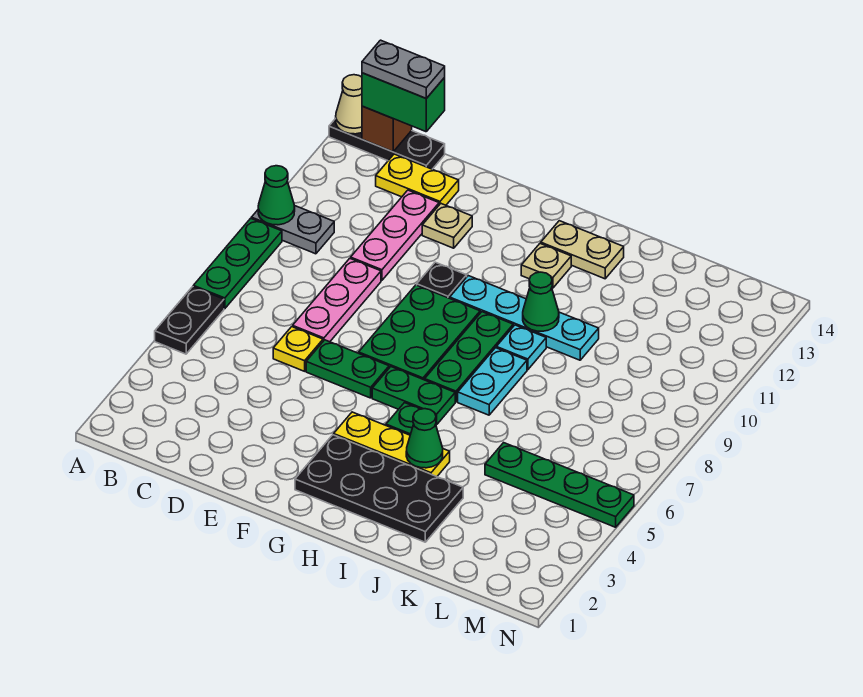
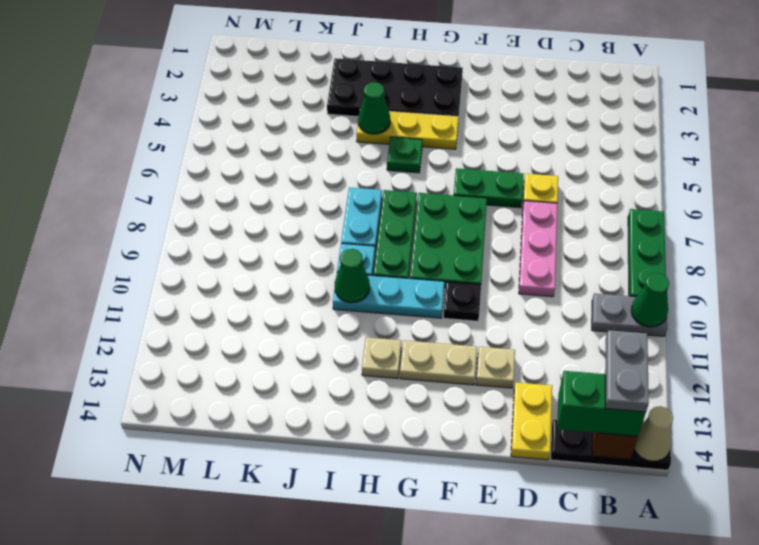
black plate A5:A6 level 1 -> none
grey plate B14:C14 level 4 -> grey plate B13:B14 level 4
yellow plate C13:D13 level 1 -> yellow plate D13:D14 level 1
pink plate D10:D12 level 1 -> none
green plate G6:H6 level 1 -> none
cyan plate G10:J10 level 1 -> cyan plate G10:I10 level 1
tan plate H13:I13 level 1 -> tan plate F12:G12 level 1
green plate K5:N5 level 1 -> none

